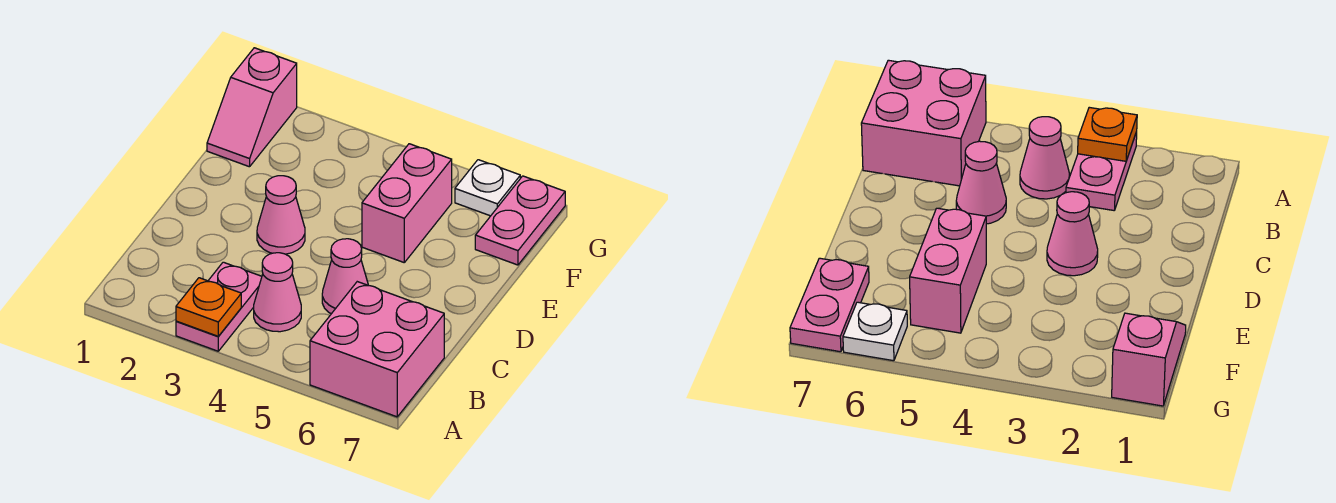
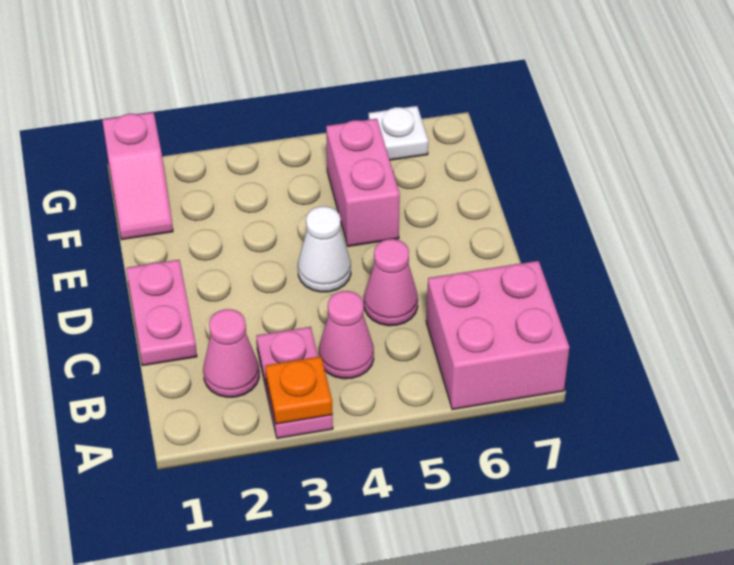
pink cone D3 level 1 -> pink cone B2 level 1
none -> white cone D4 level 1
pink plate F7:G7 level 1 -> pink plate C1:D1 level 1

